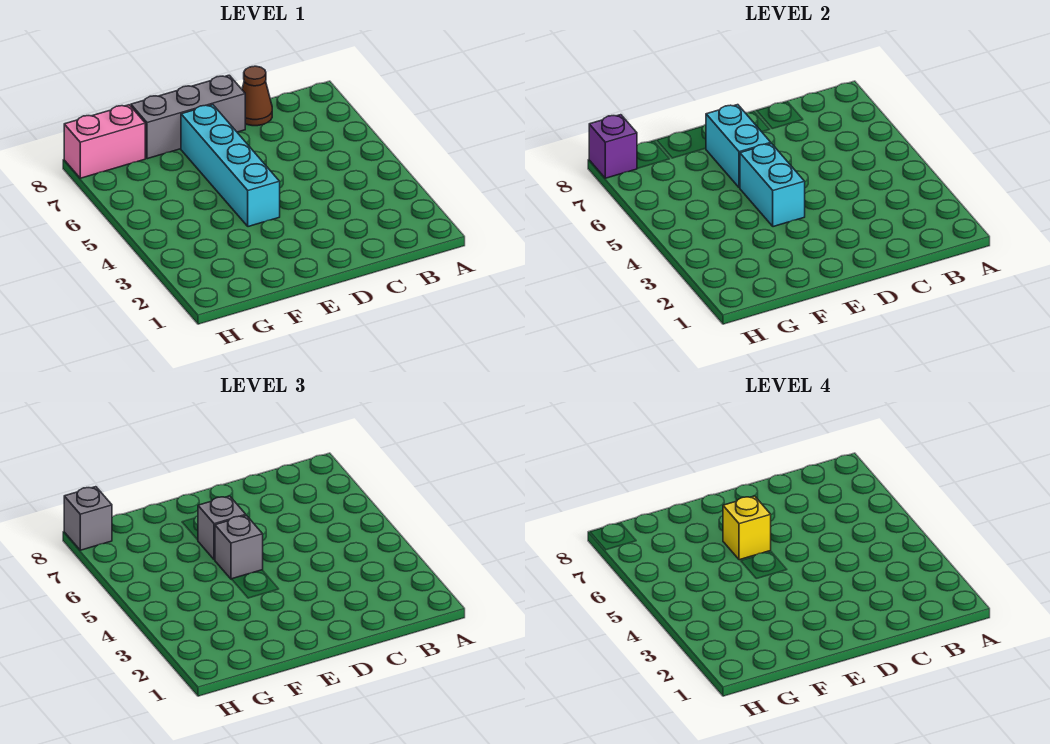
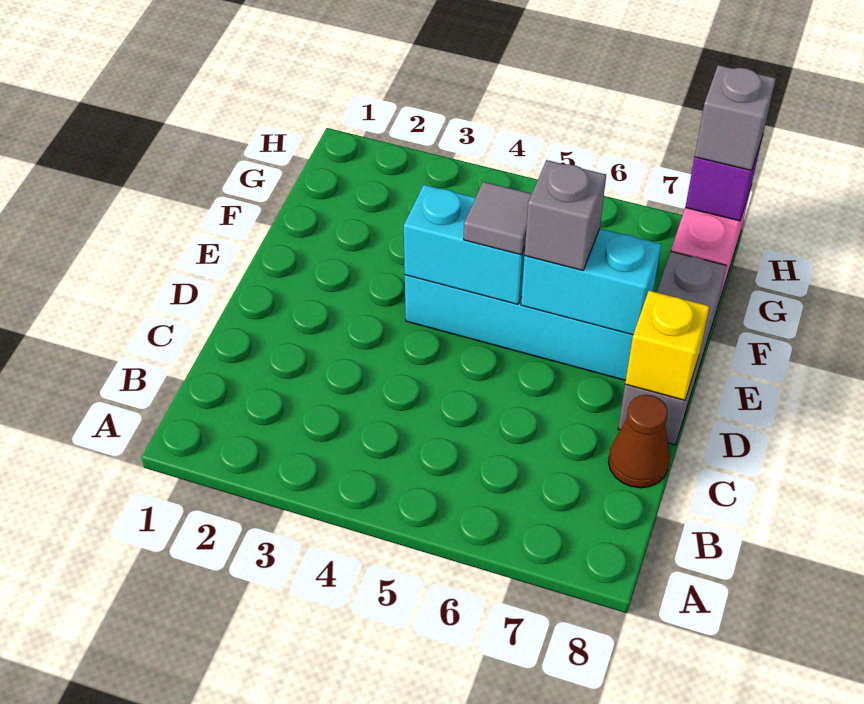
grey brick E5 level 3 -> grey tile E5 level 3
yellow brick E6 level 4 -> yellow brick D8 level 2

